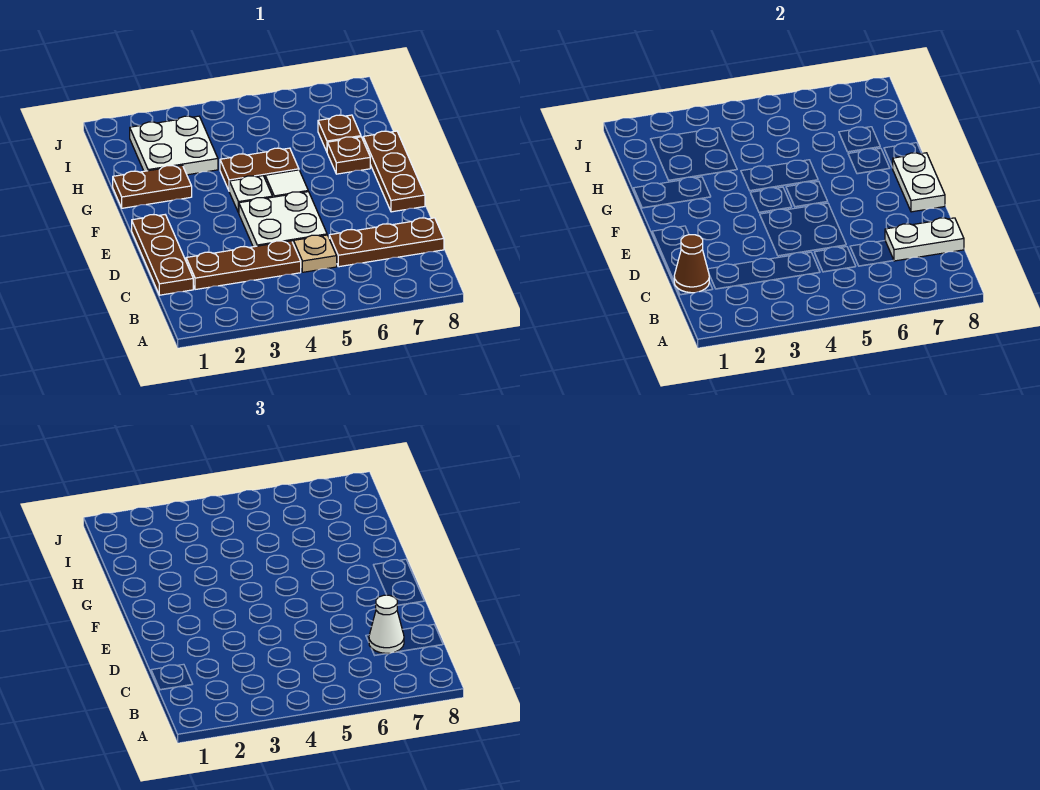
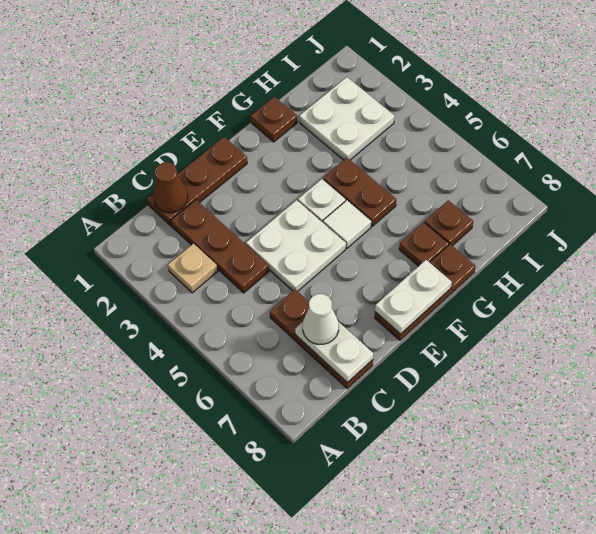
tan plate C5 level 1 -> tan plate B3 level 1
brown plate G1:G2 level 1 -> brown plate G1 level 1

